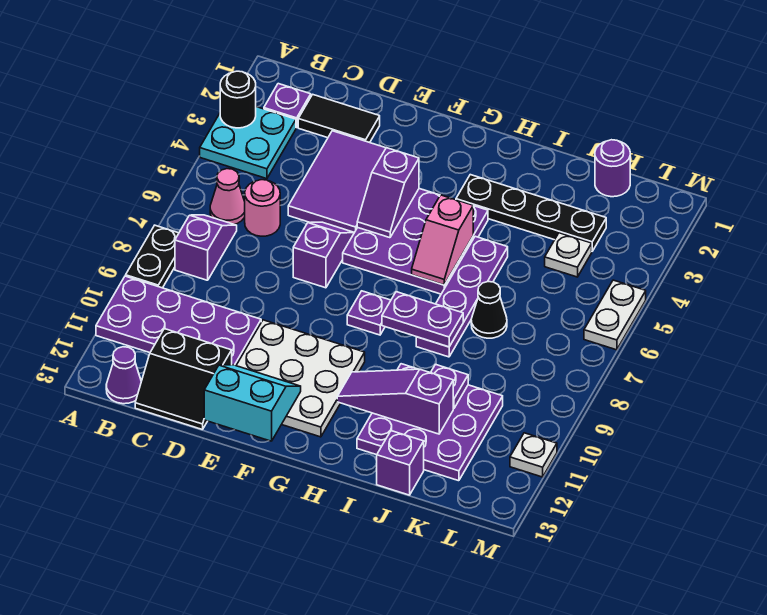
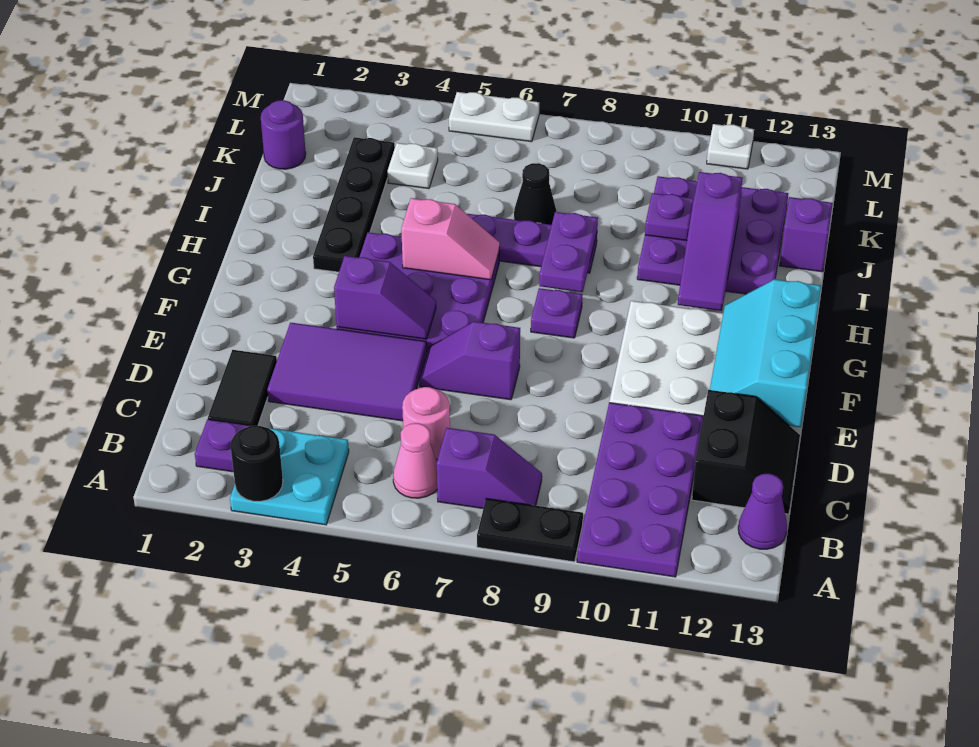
purple slope B7:B8 level 1 top 8 -> purple slope B7:B8 level 1 top 7
cyan slope E12:F13 level 2 top 13 -> cyan slope E12:G13 level 2 top 13

